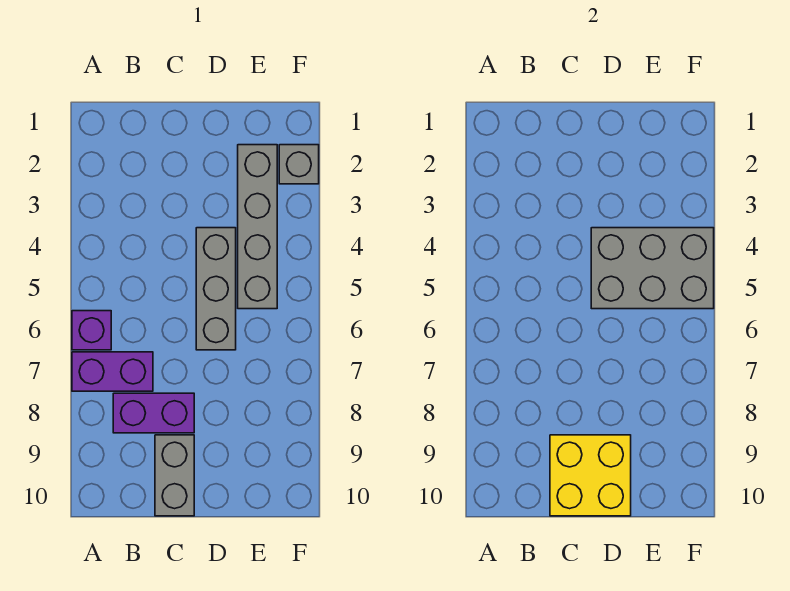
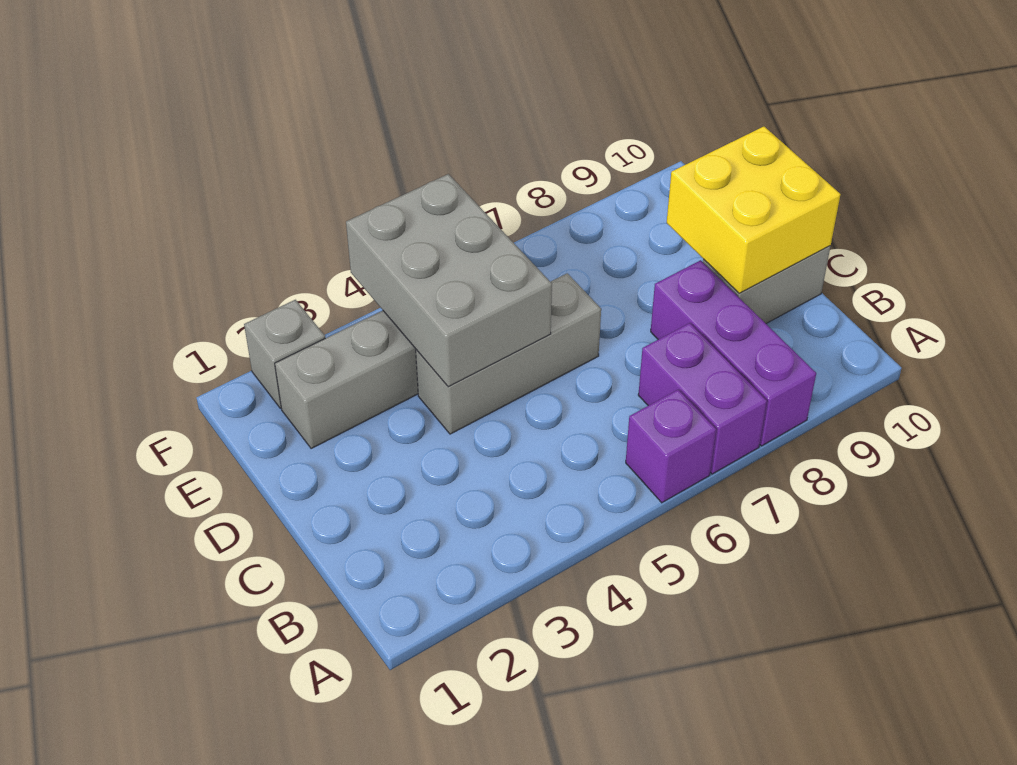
purple brick B8:C8 level 1 -> purple brick A8:C8 level 1

